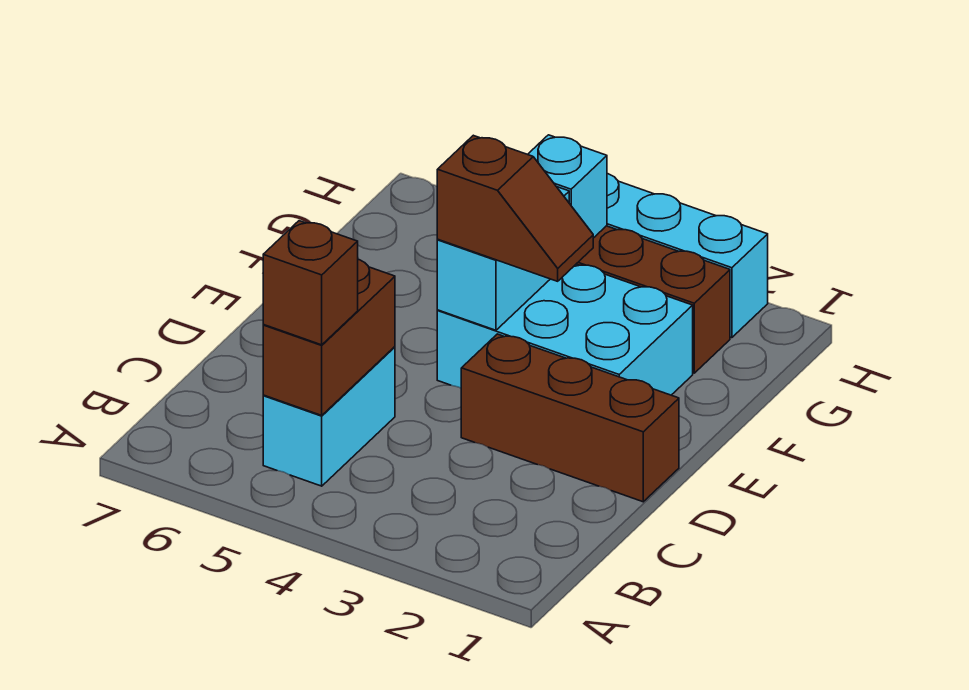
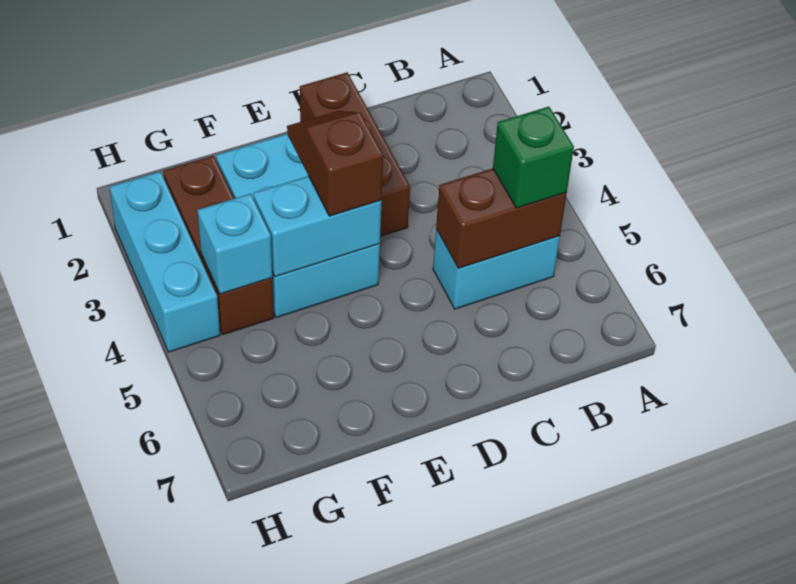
brown brick B5 level 3 -> green brick B5 level 3

